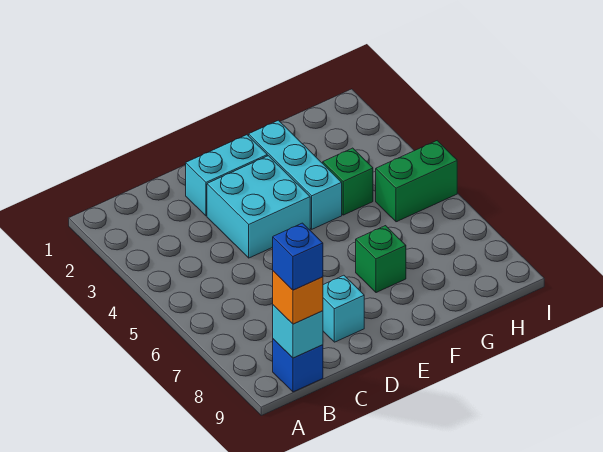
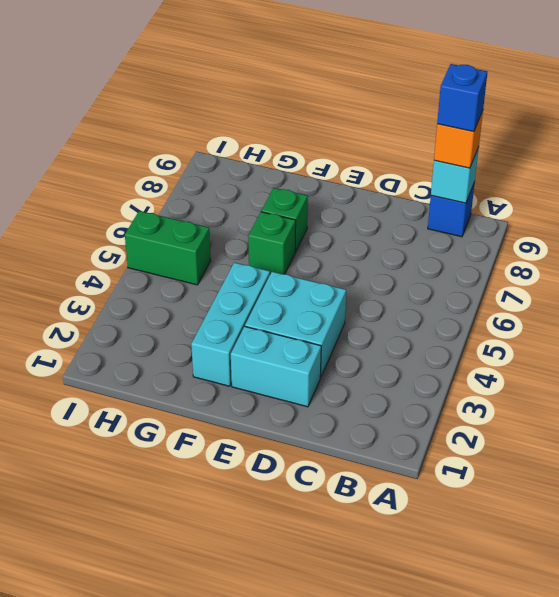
cyan brick D8 level 1 -> none
green brick G4 level 1 -> green brick F6 level 1

